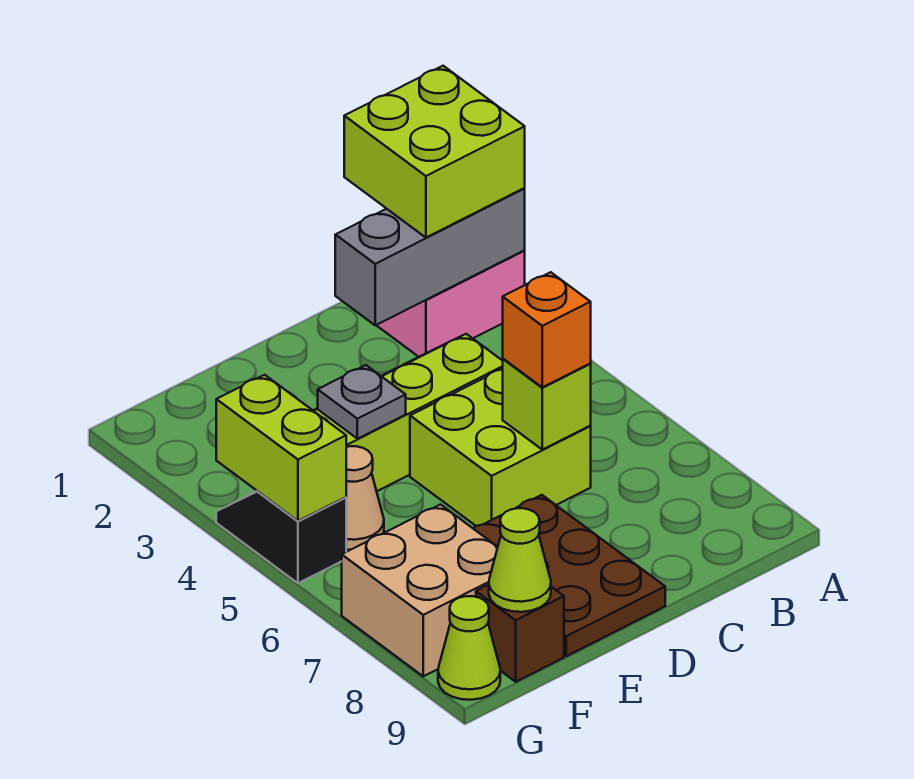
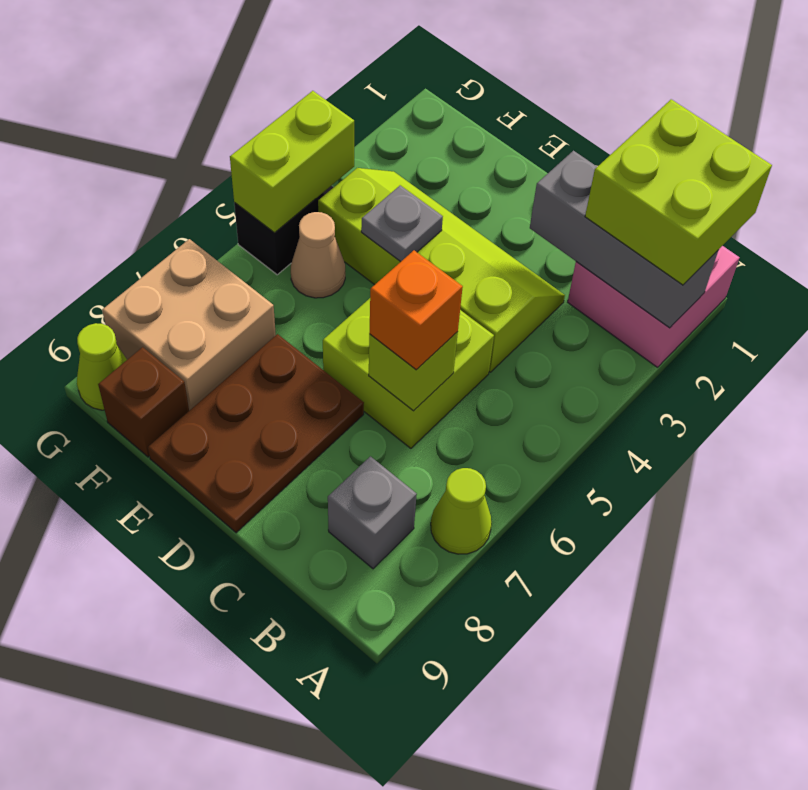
none -> grey brick B8 level 1
lime cone F9 level 2 -> lime cone A7 level 1

